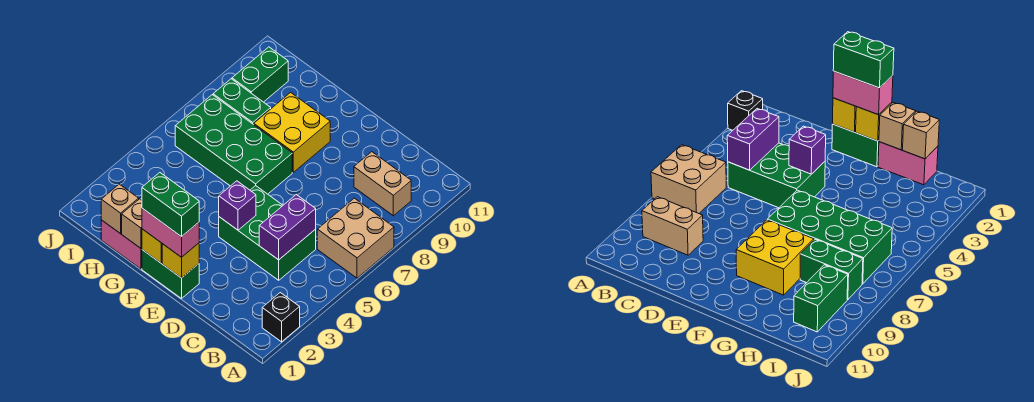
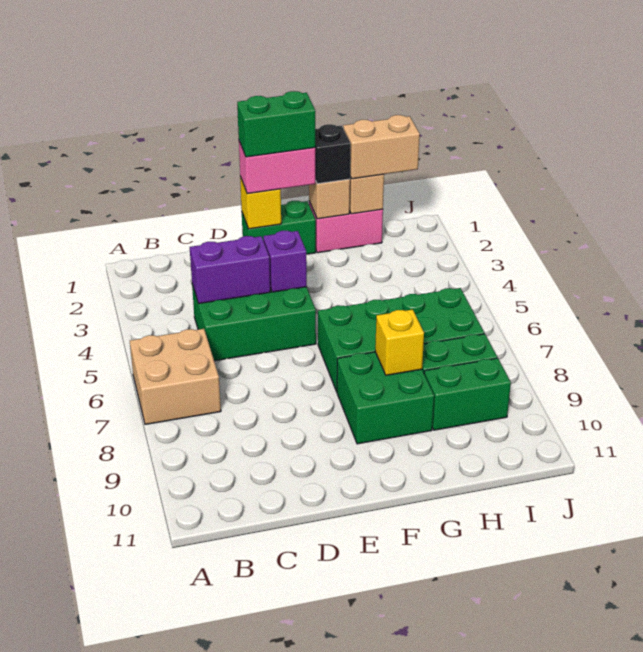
black brick A2 level 1 -> black brick G1 level 3
tan brick B9:C9 level 1 -> tan brick H1:I1 level 3
purple brick C4:C5 level 2 -> purple brick C4:D4 level 2
yellow brick F1 level 2 -> yellow brick G8 level 2
yellow brick F8:G9 level 1 -> green brick F8:G9 level 1
green brick I9:I10 level 1 -> green brick H9:I9 level 1

